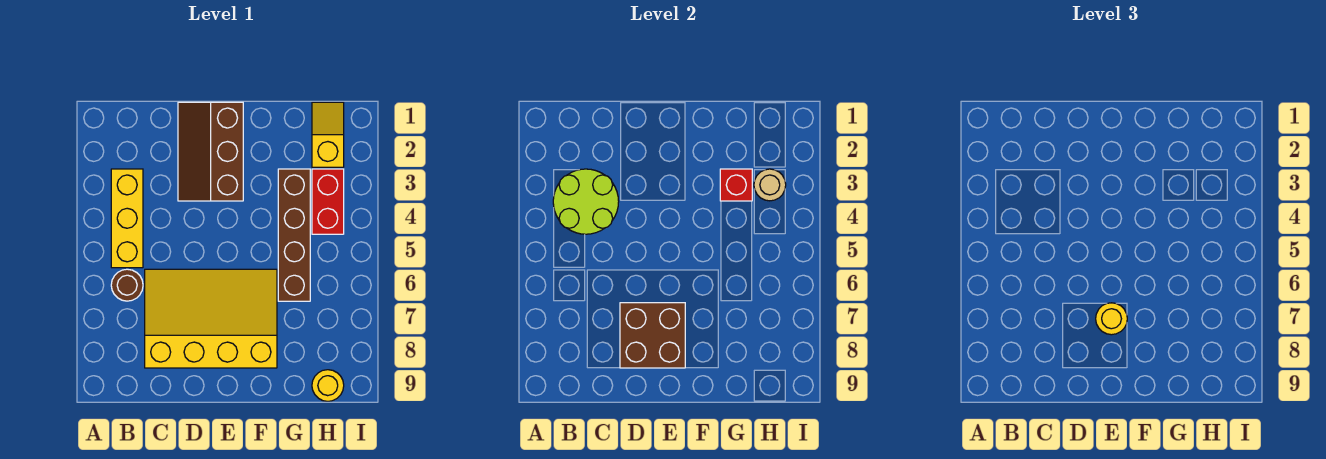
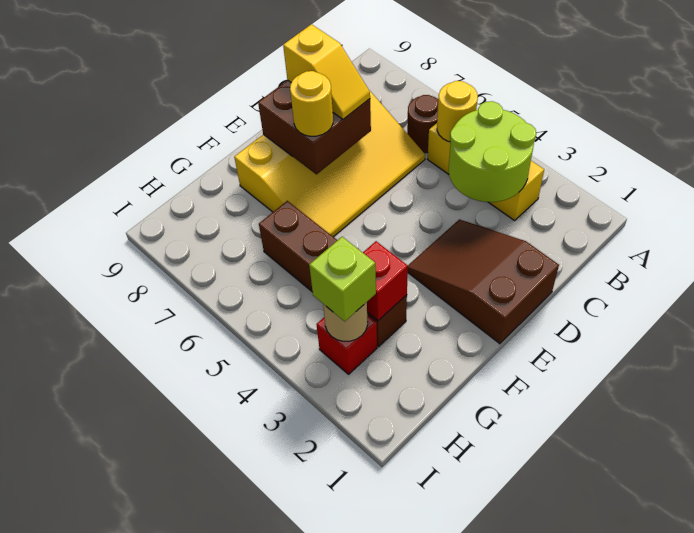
brown slope D1:E3 level 1 top E -> brown slope D1:E3 level 1 top 1
yellow slope H1:H2 level 1 top 2 -> yellow slope D7:D8 level 3 top 8
red brick H3:H4 level 1 -> red brick H3 level 1
none -> lime brick H3 level 3
yellow round brick H9 level 1 -> yellow round brick B5 level 2

